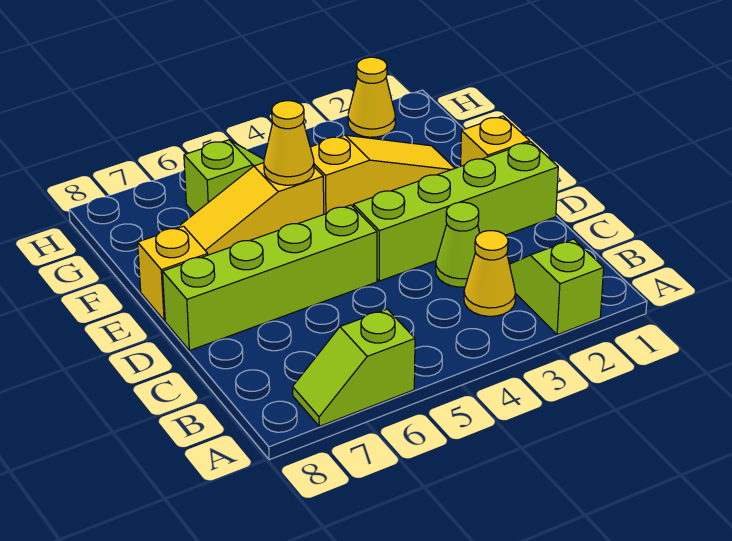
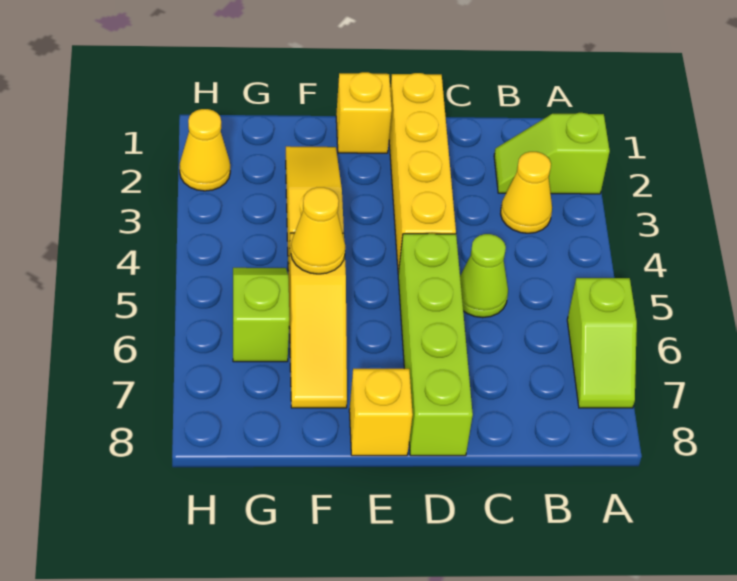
lime cone C3 level 1 -> lime cone C5 level 1
lime brick D1:D4 level 1 -> yellow brick D1:D4 level 1

